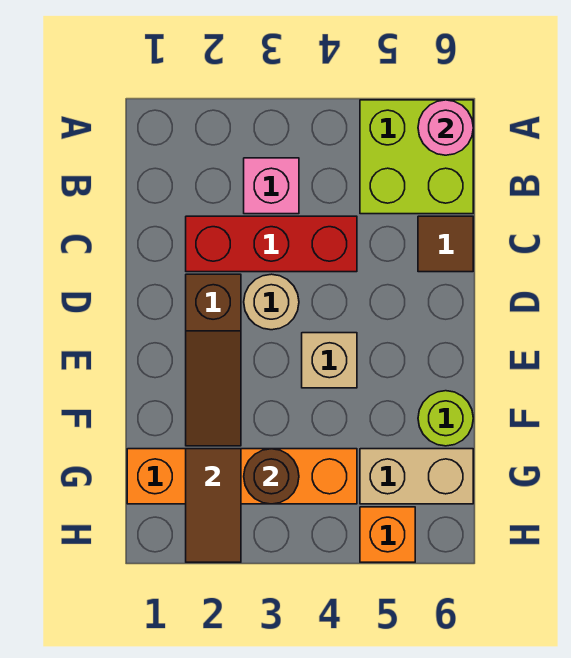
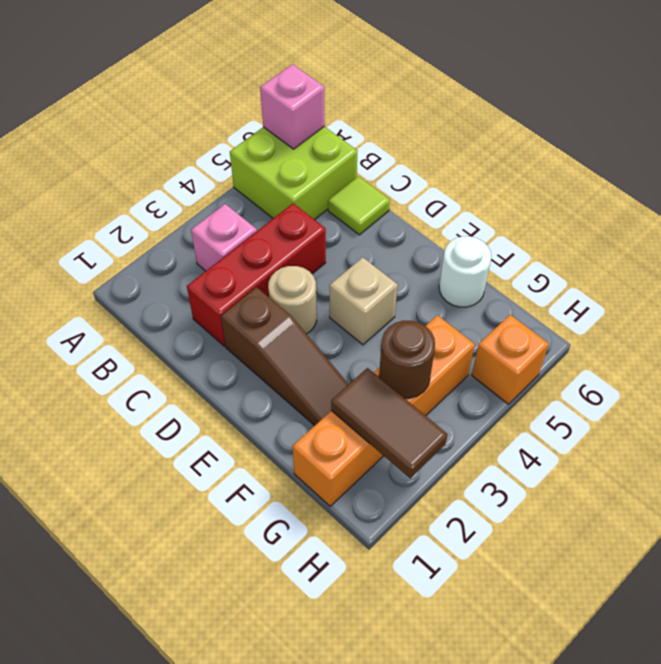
pink round brick A6 level 2 -> pink brick A6 level 2
brown tile C6 level 1 -> lime tile C6 level 1
lime round brick F6 level 1 -> white round brick F6 level 1
tan brick G5:G6 level 1 -> none

